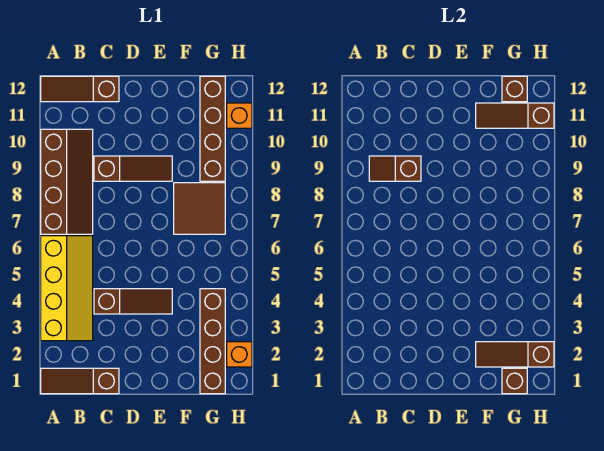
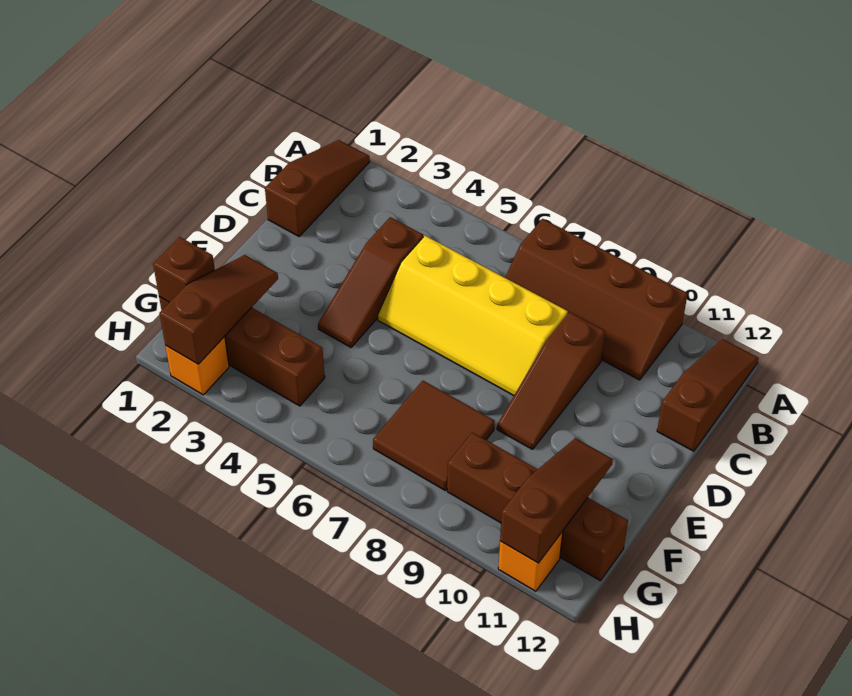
yellow slope A3:B6 level 1 top A -> yellow slope C5:D8 level 1 top C
brown slope B9:C9 level 2 top C -> none
brown brick G12 level 2 -> none

